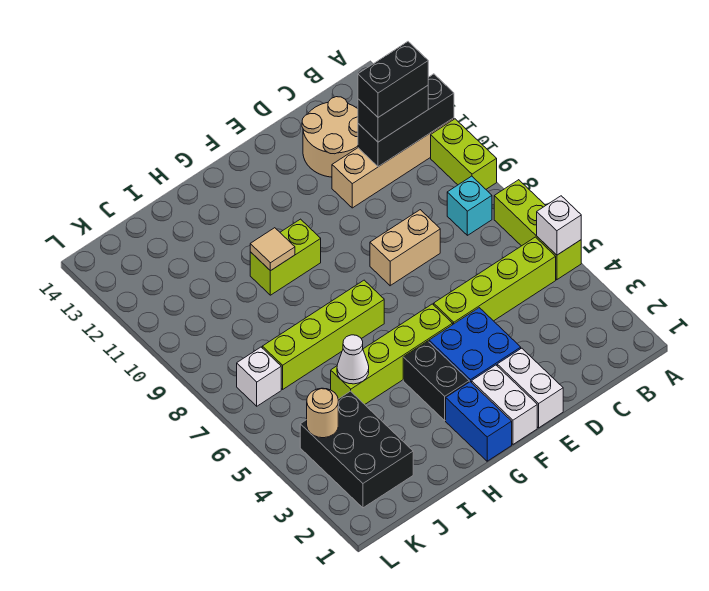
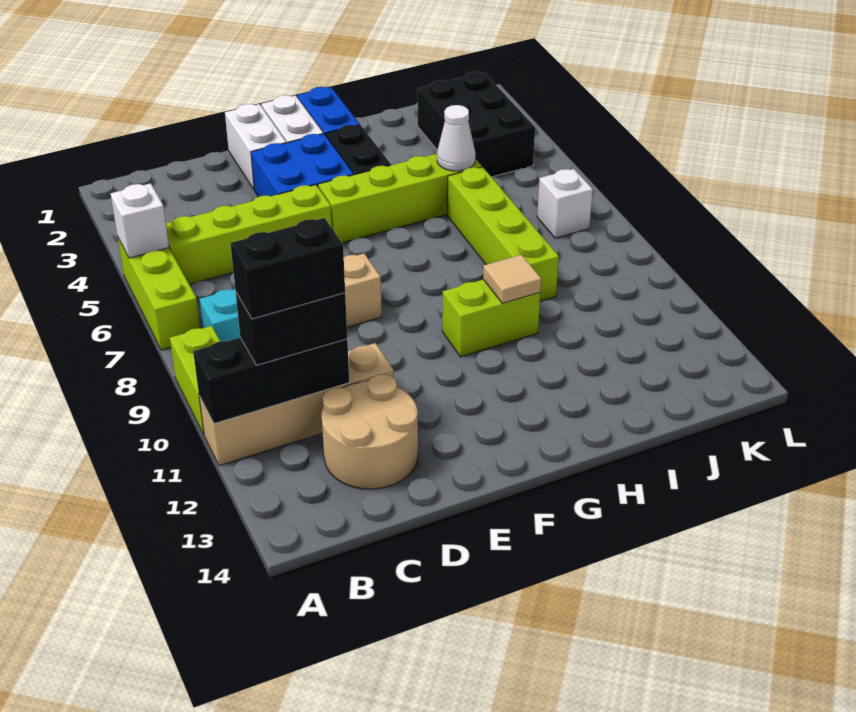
lime brick G7:J7 level 1 -> lime brick I6:I9 level 1
tan round brick K4 level 2 -> none

